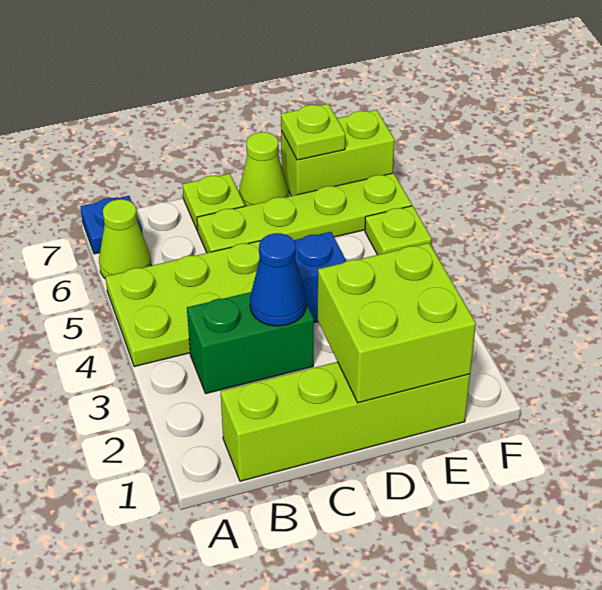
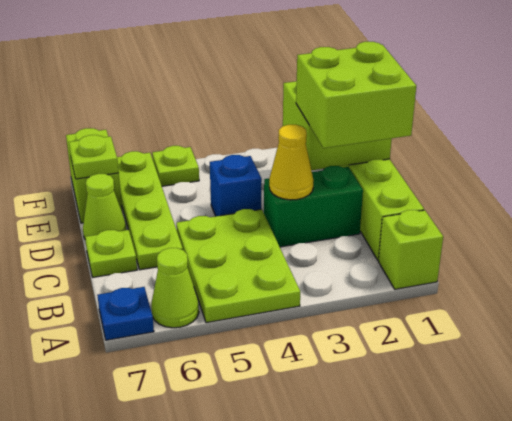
none -> lime brick A1 level 1
green brick B3:C3 level 1 -> green brick C2:C3 level 1
none -> lime brick C1:D2 level 3
blue cone C3 level 2 -> yellow cone C3 level 2

